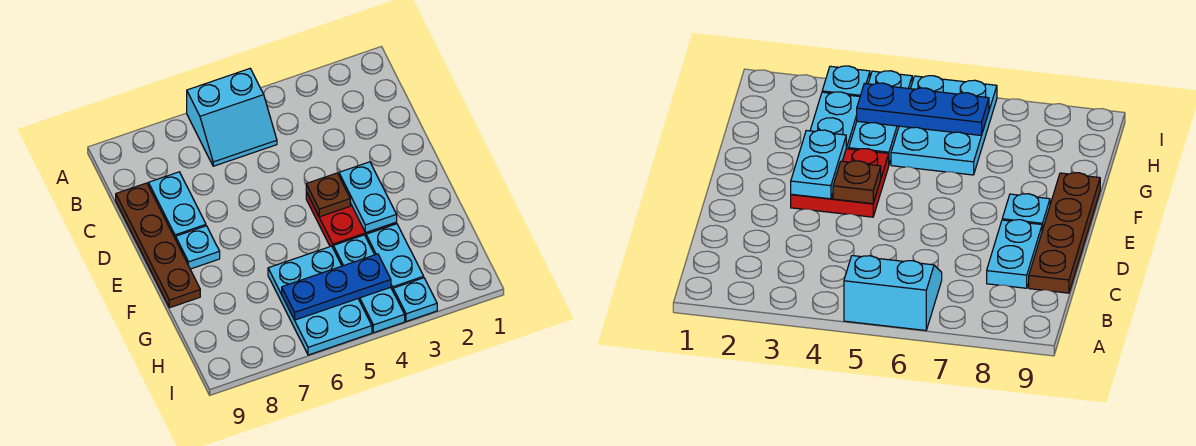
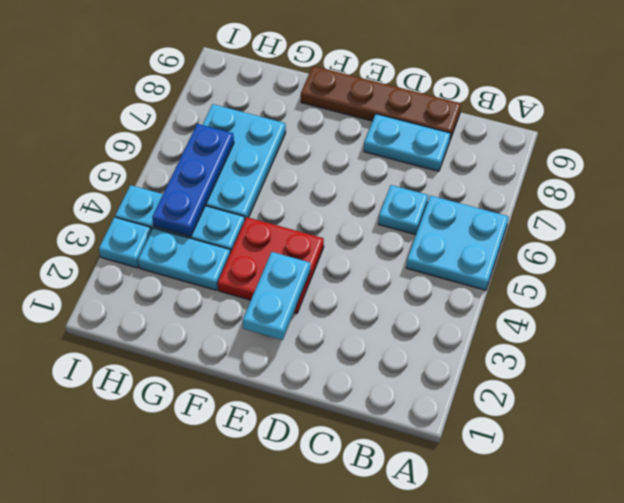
cyan slope A5:B6 level 1 top A -> cyan plate A5:B6 level 1
cyan plate E3:F3 level 2 -> cyan plate E2:E3 level 2
brown plate E4 level 2 -> none
cyan plate E8 level 1 -> cyan plate C6 level 1
cyan plate G5:I6 level 1 -> cyan plate G5:H7 level 1

